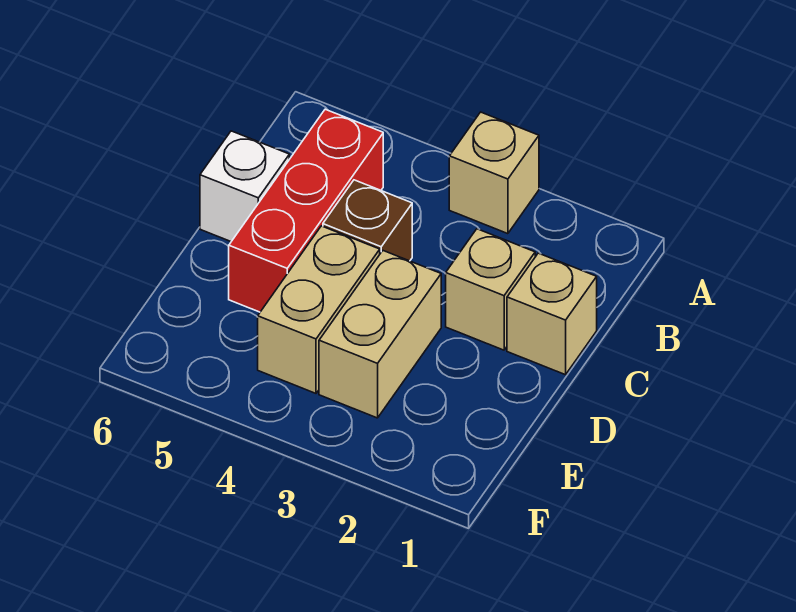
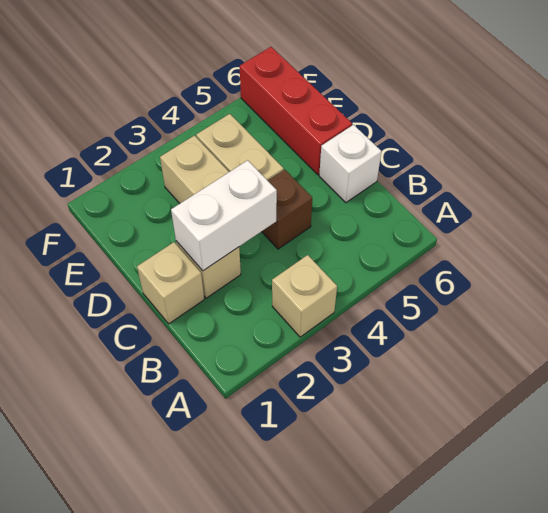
red brick B5:D5 level 1 -> red brick D6:F6 level 1
none -> white brick C2:C3 level 2

